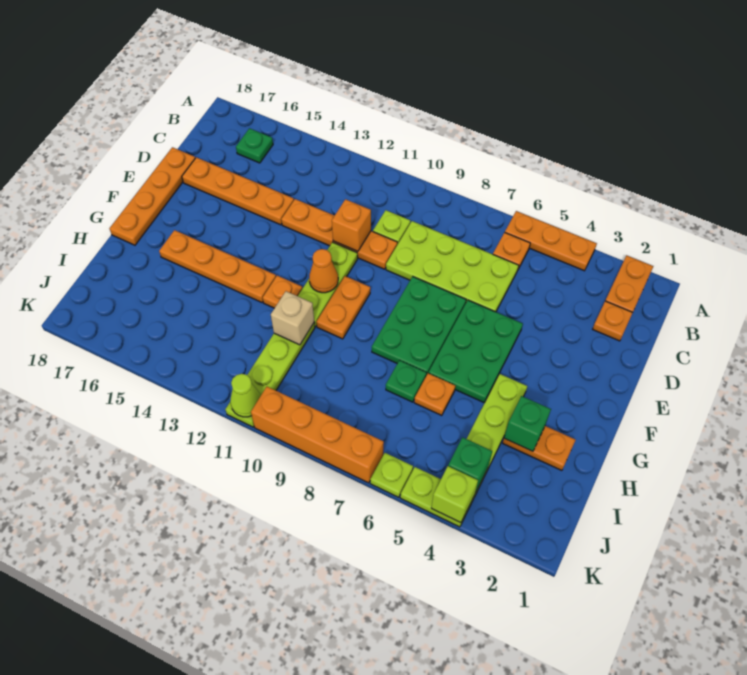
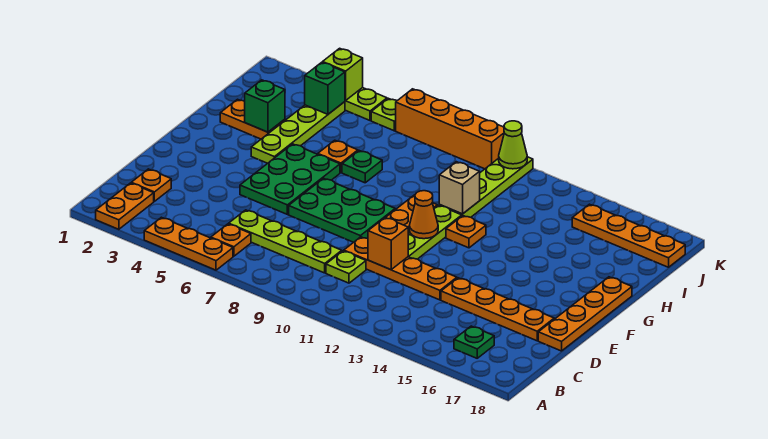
lime plate C6:D9 level 1 -> lime plate C6:C9 level 1
green plate E7:G8 level 1 -> green plate E7:F9 level 1
orange plate G13:G16 level 1 -> orange plate J15:J18 level 1

